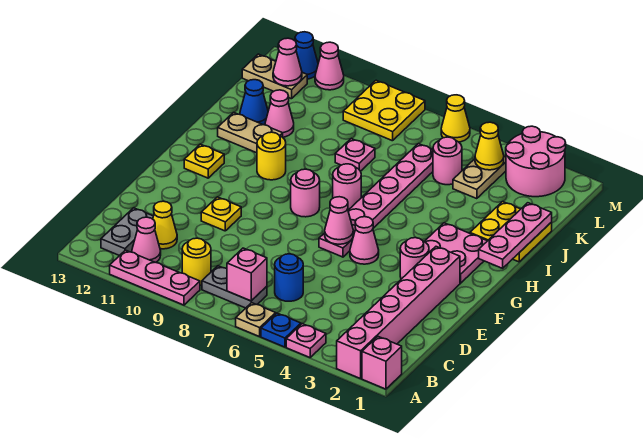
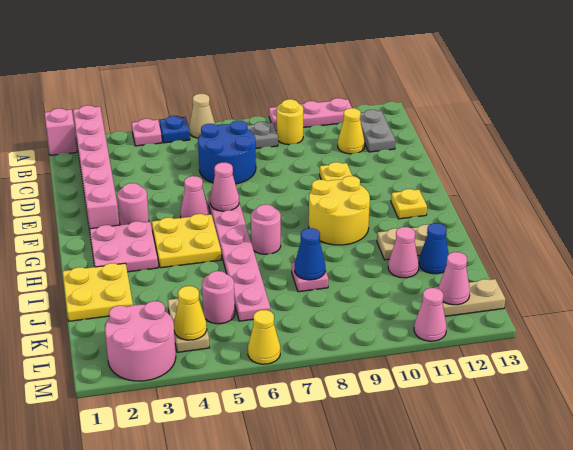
tan plate A6 level 1 -> tan cone A6 level 1
pink brick B7 level 2 -> none
pink cone B11 level 1 -> none
blue round brick C6 level 1 -> blue round brick C6:D7 level 1
pink round brick G8 level 1 -> none
pink plate H1:J1 level 2 -> none
yellow round brick H10 level 1 -> yellow round brick G9:H10 level 1
yellow plate L8:M9 level 1 -> yellow plate G4:H5 level 1
blue cone M12 level 1 -> blue cone J8 level 2

